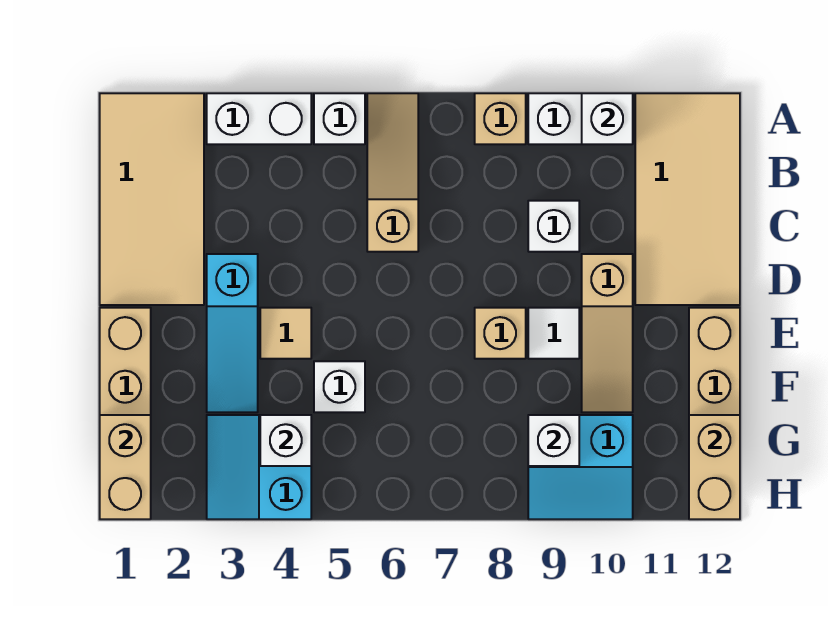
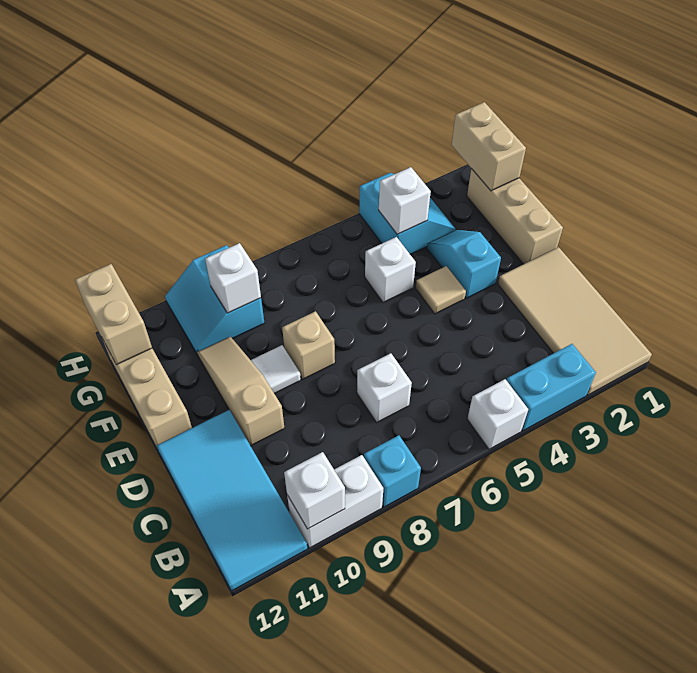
white brick A3:A4 level 1 -> cyan brick A3:A4 level 1
tan slope A6:C6 level 1 top C -> none
tan brick A8 level 1 -> cyan brick A8 level 1
tan tile A11:D12 level 1 -> cyan tile A11:D12 level 1
white brick C9 level 1 -> white brick C7 level 1
cyan slope D3:F3 level 1 top D -> cyan slope E3:F3 level 1 top E
cyan slope G9:H10 level 1 top G -> cyan slope G9:H10 level 1 top 9

